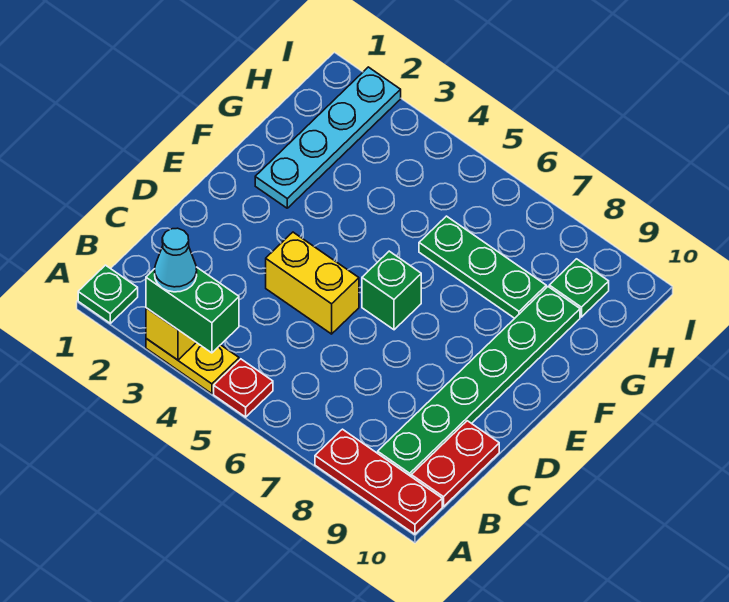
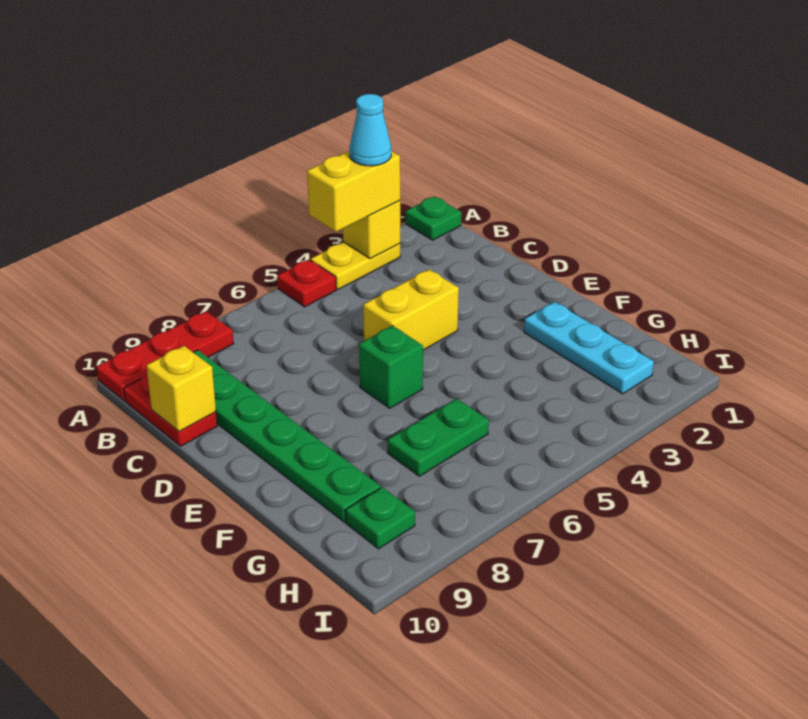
green brick A3:A4 level 3 -> yellow brick A3:A4 level 3
none -> yellow brick C10 level 2
cyan plate F2:I2 level 1 -> cyan plate F2:H2 level 1
green plate G6:G8 level 1 -> green plate G6:G7 level 1

